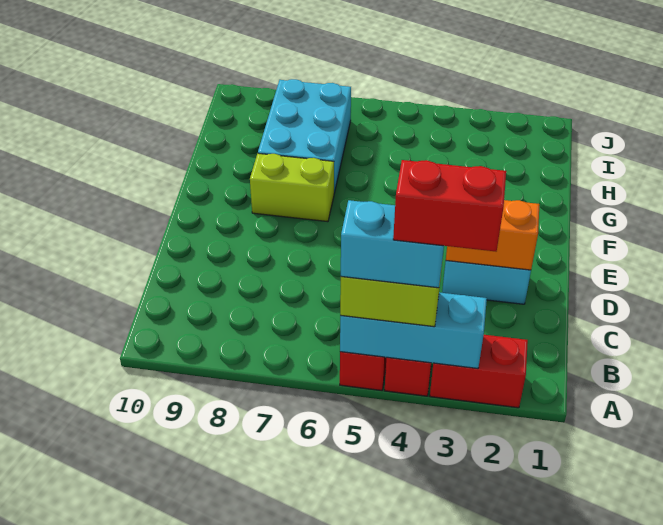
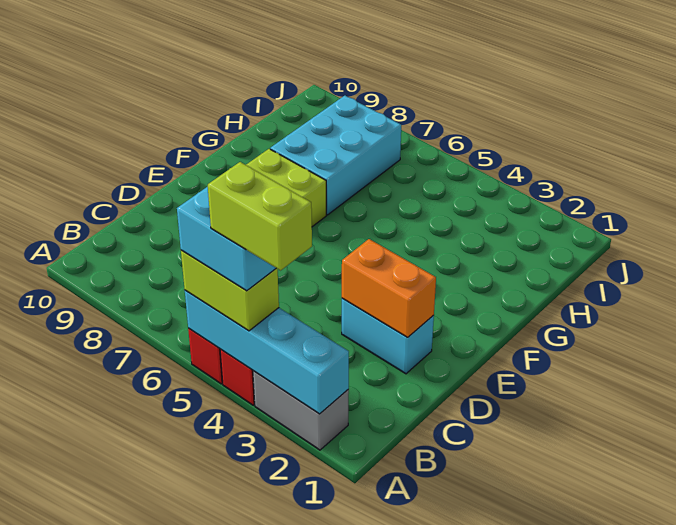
red brick A2:A3 level 1 -> grey brick A2:A3 level 1
cyan brick A3:A5 level 2 -> cyan brick A2:A5 level 2
red brick A3:A4 level 5 -> lime brick A3:A4 level 5

